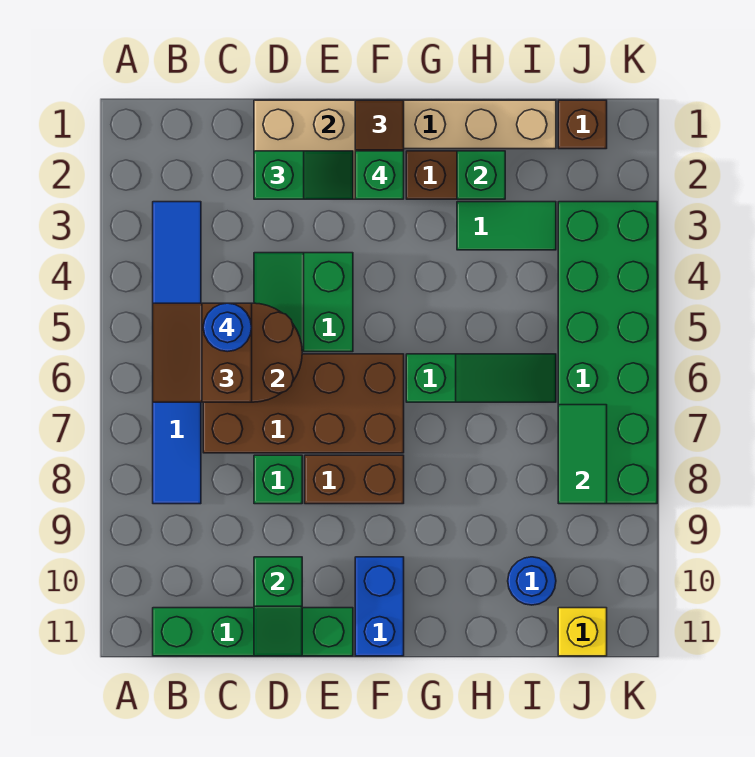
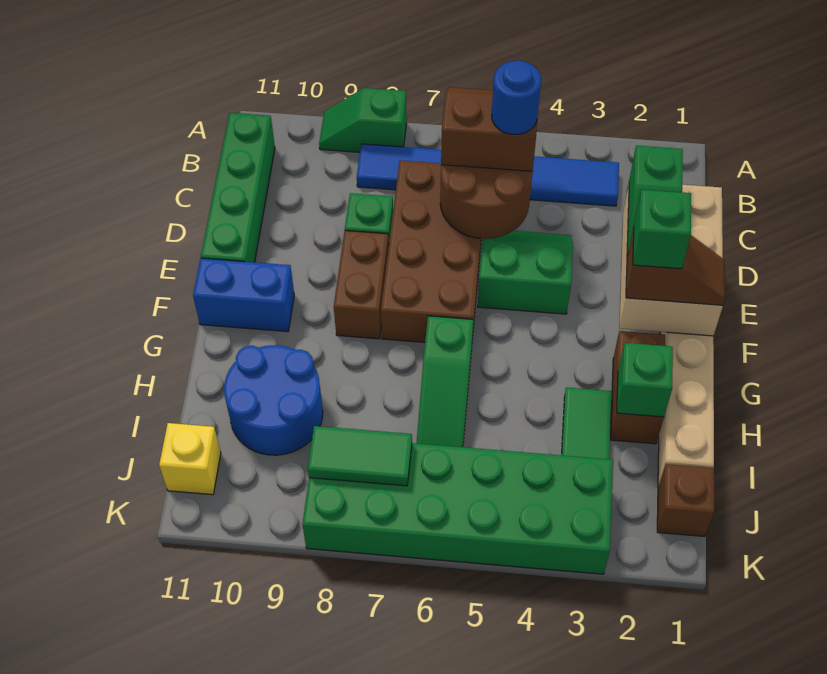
green slope D10:D11 level 2 top 10 -> green slope A8:A9 level 1 top 8
blue round brick I10 level 1 -> blue round brick H9:I10 level 1

